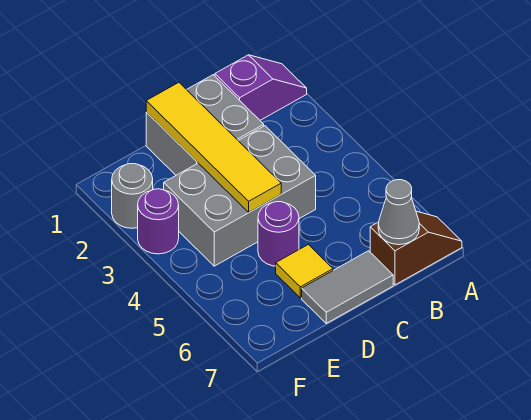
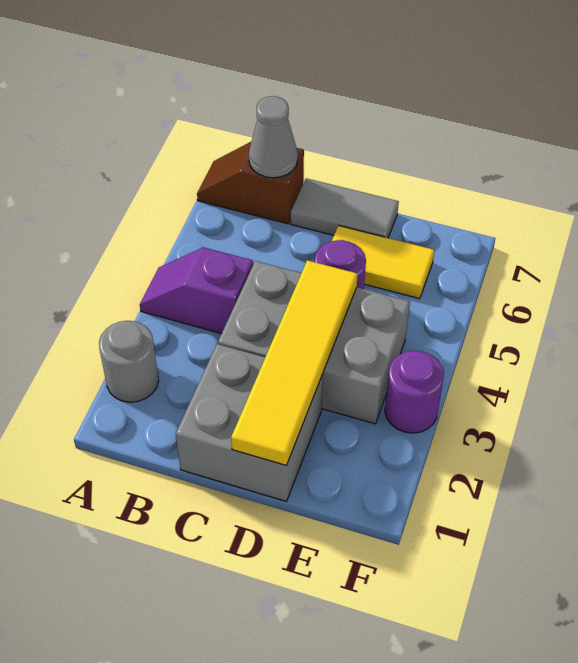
purple slope A1:B1 level 1 top B -> purple slope A4:B4 level 1 top B
yellow tile D6 level 1 -> yellow tile D6:E6 level 1
grey round brick F2 level 1 -> grey round brick A2 level 1

